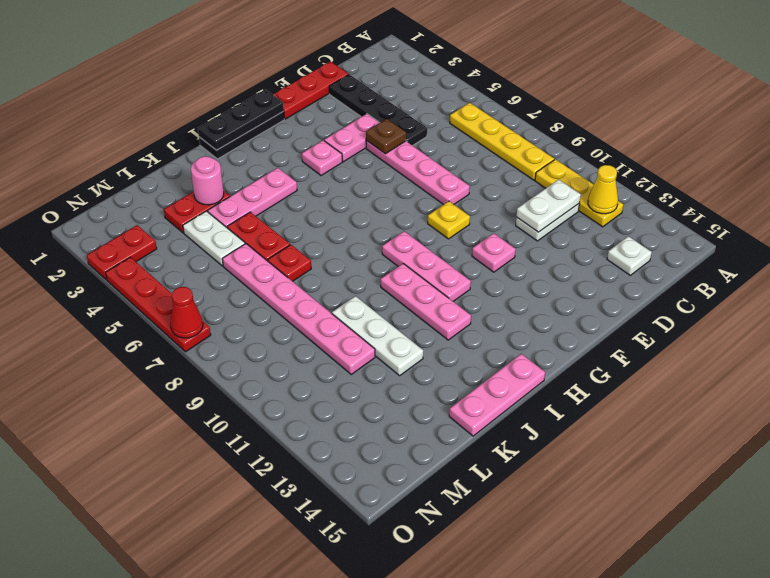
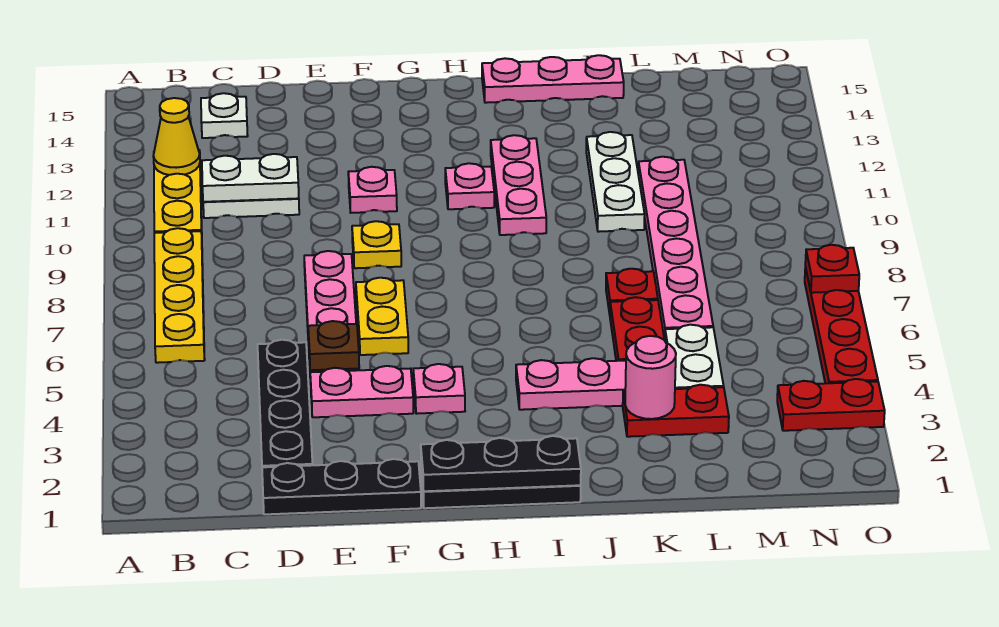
red plate D1:F1 level 1 -> black plate D1:F1 level 1
none -> yellow plate F6:F7 level 1
pink plate H9:H11 level 1 -> pink plate H11 level 1
red cone O7 level 2 -> red plate O7 level 2

